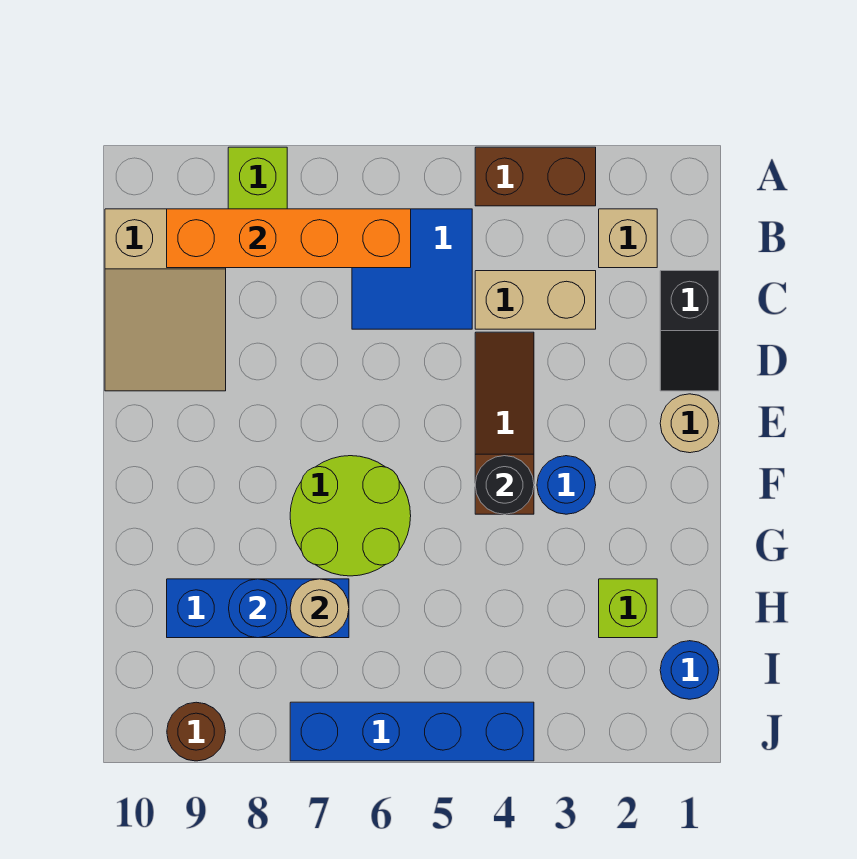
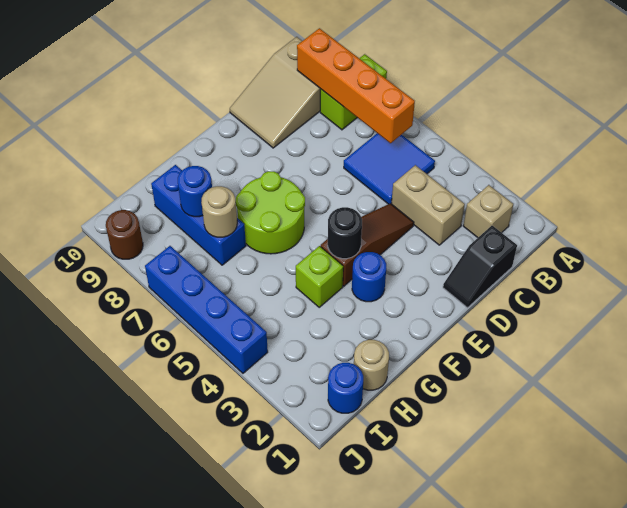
brown brick A3:A4 level 1 -> none
tan round brick E1 level 1 -> tan round brick H1 level 1
lime brick H2 level 1 -> lime brick G4 level 1

